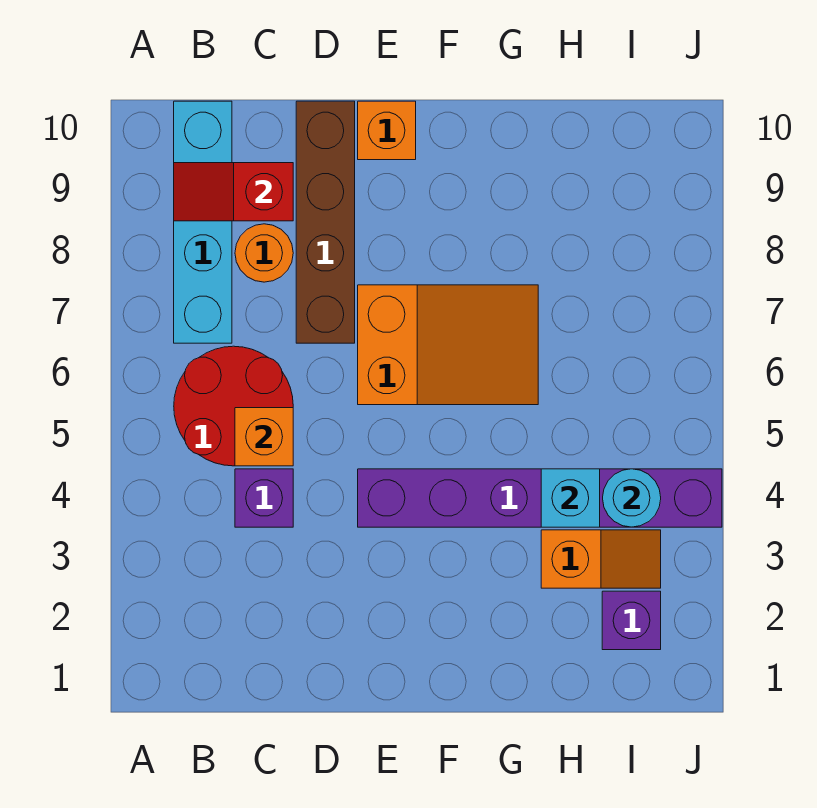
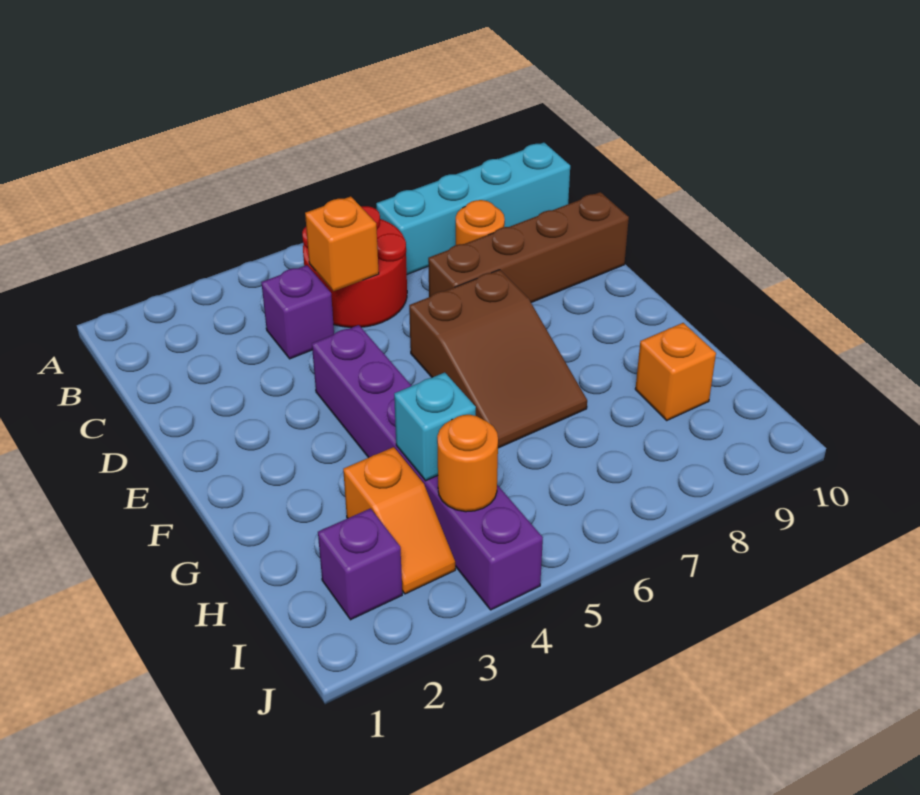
red slope B9:C9 level 2 top C -> none
orange slope E6:G7 level 1 top E -> brown slope E6:G7 level 1 top E
orange brick E10 level 1 -> orange brick H9 level 1
cyan round brick I4 level 2 -> orange round brick I4 level 2

